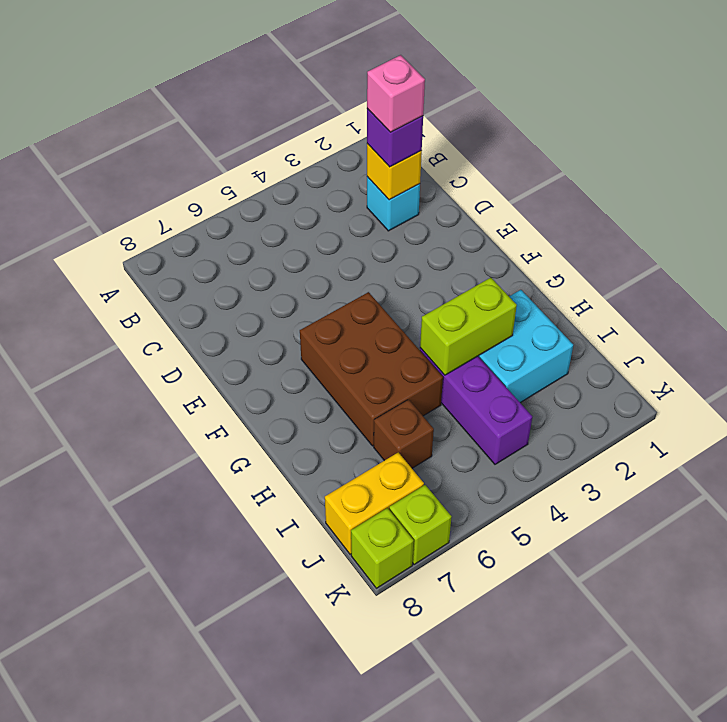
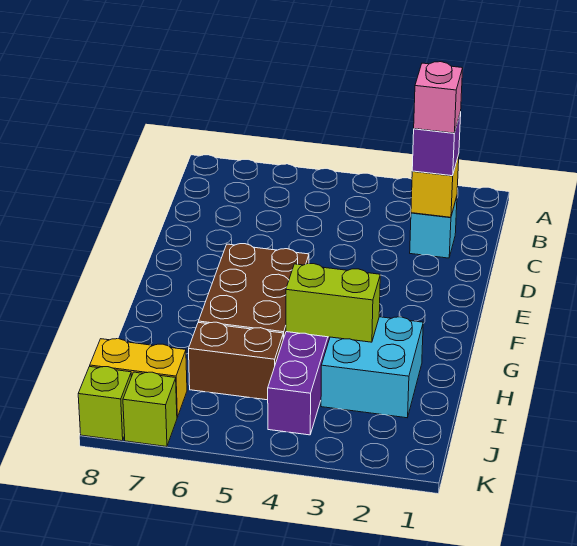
brown brick I6 level 1 -> brown brick I5:I6 level 1

